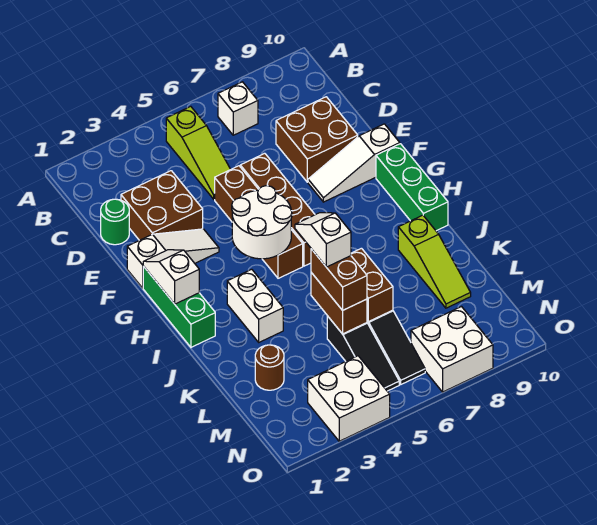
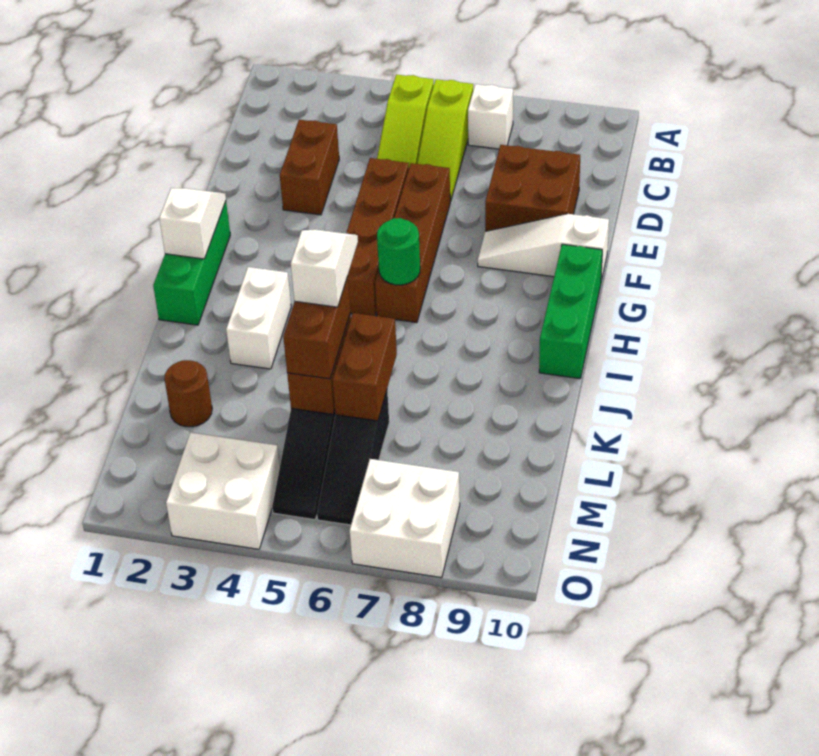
green round brick D1 level 1 -> green round brick H6 level 2
brown brick D2:E3 level 1 -> brown brick D3:E3 level 1
white slope F1:F3 level 1 top 1 -> none
white round brick G4:H5 level 2 -> none
lime slope J9:L9 level 1 top J -> lime slope B6:D6 level 1 top B

